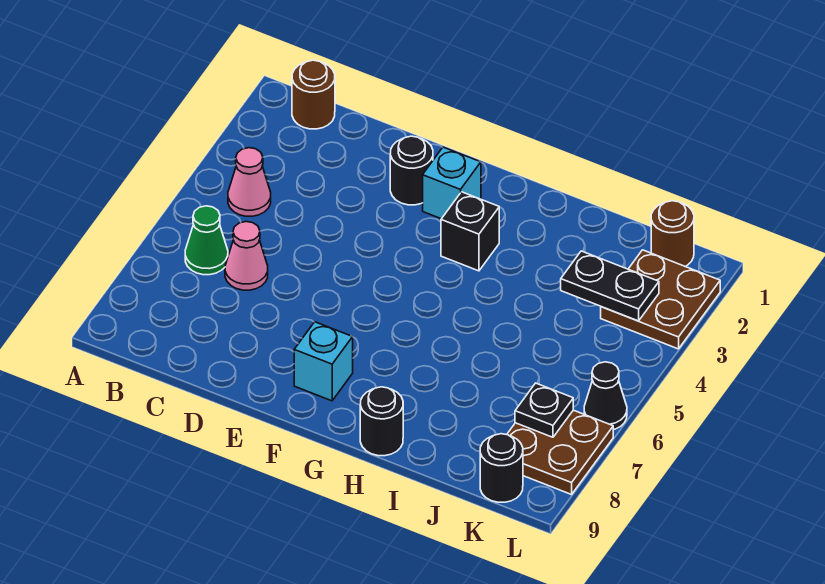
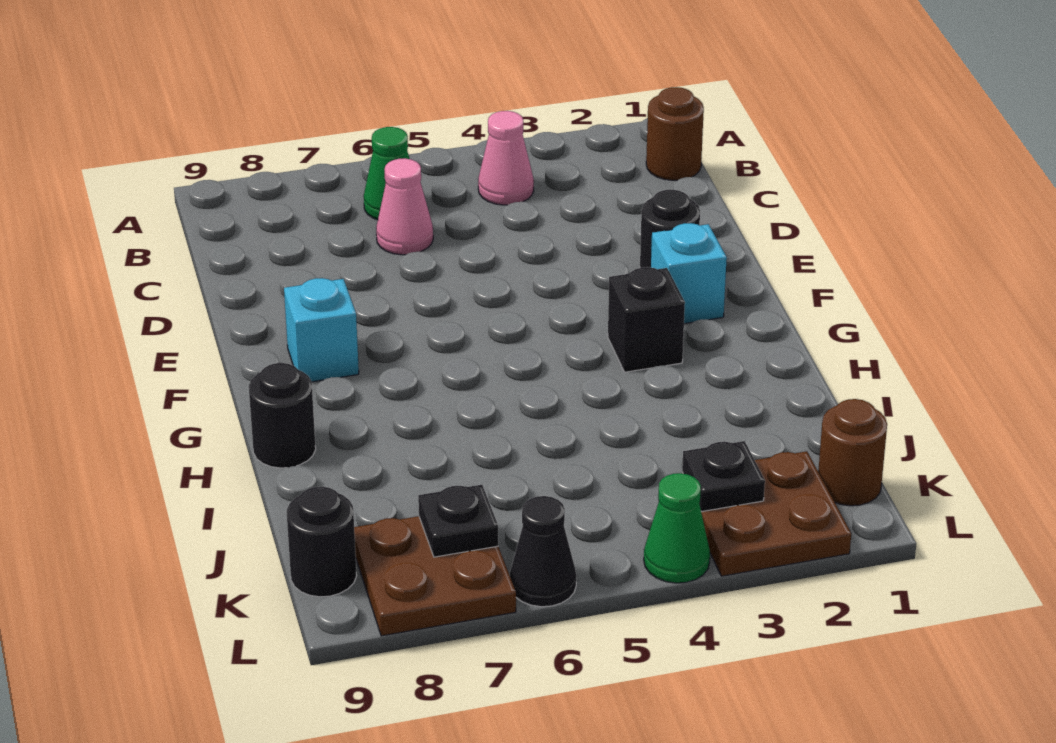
black plate J3:K3 level 2 -> black plate K3 level 2
none -> green cone L4 level 1

